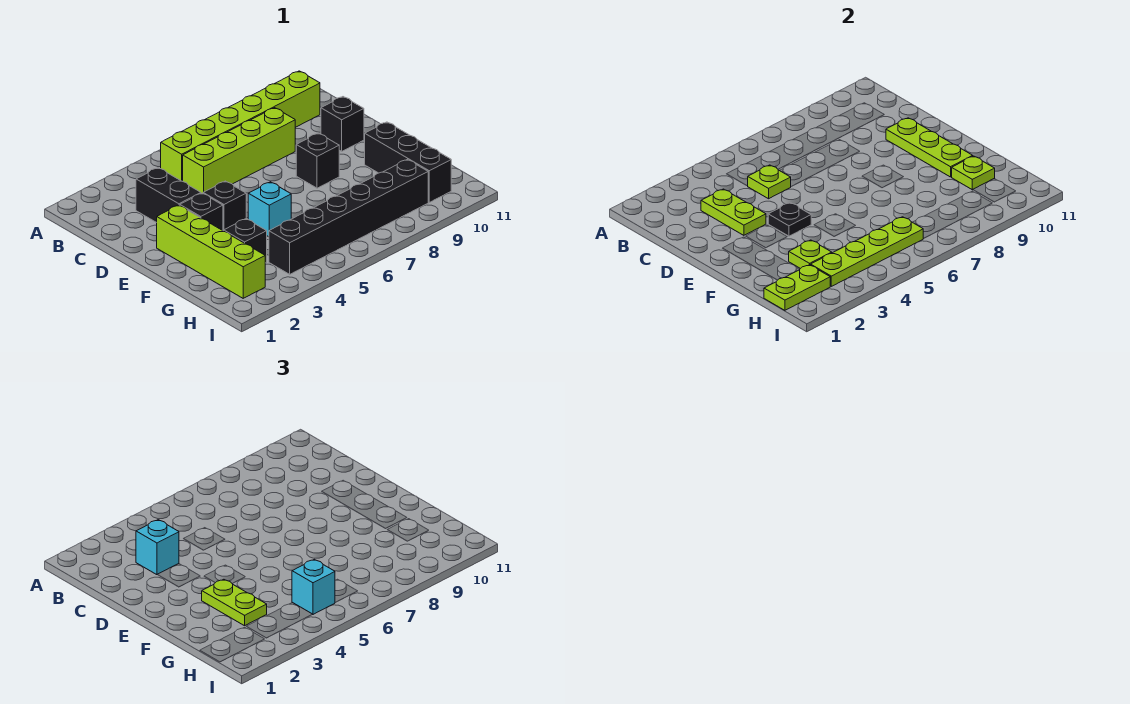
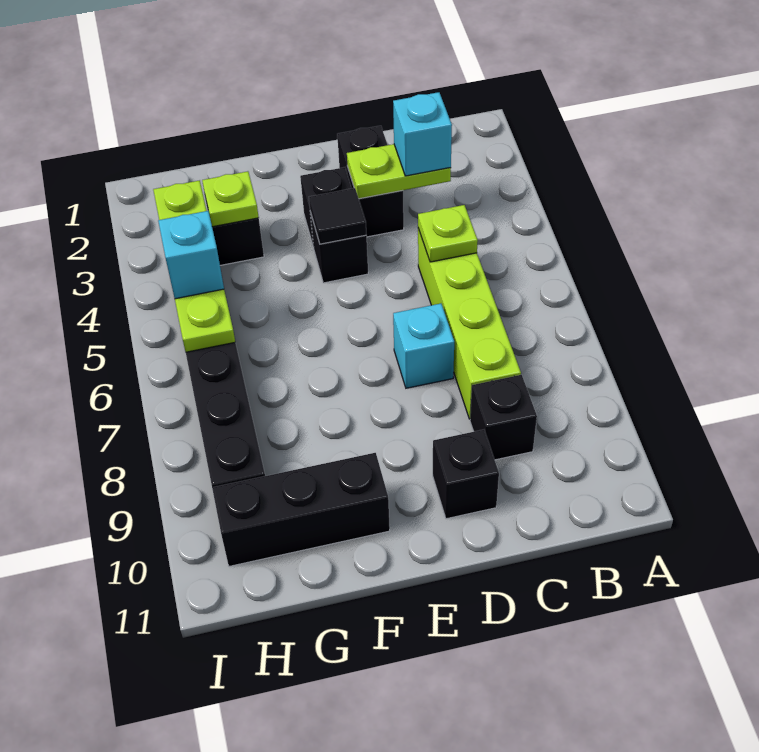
lime brick B5:B10 level 1 -> none
black brick C3:D3 level 1 -> black brick D2:D3 level 1
lime plate D10:F10 level 2 -> none
lime brick E2:H2 level 1 -> none
black plate E4 level 2 -> black tile E4 level 2
black brick E8 level 1 -> black brick C9 level 1
lime plate F3:G3 level 3 -> none
cyan brick F5 level 1 -> cyan brick D7 level 1
lime plate G10 level 2 -> none
lime plate H1:H2 level 2 -> none

